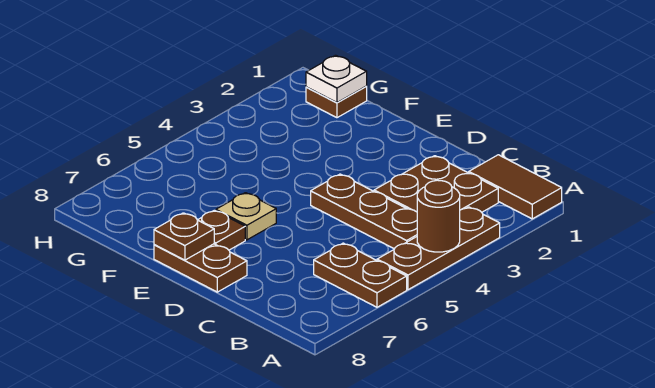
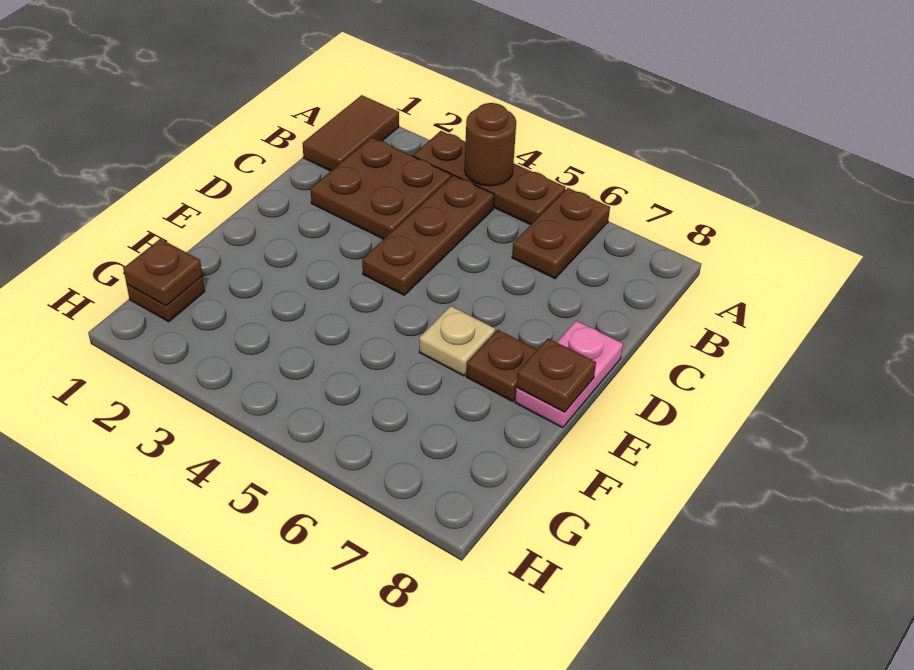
brown plate D8:E8 level 1 -> pink plate D8:E8 level 1
white plate G1 level 2 -> brown plate G1 level 2

